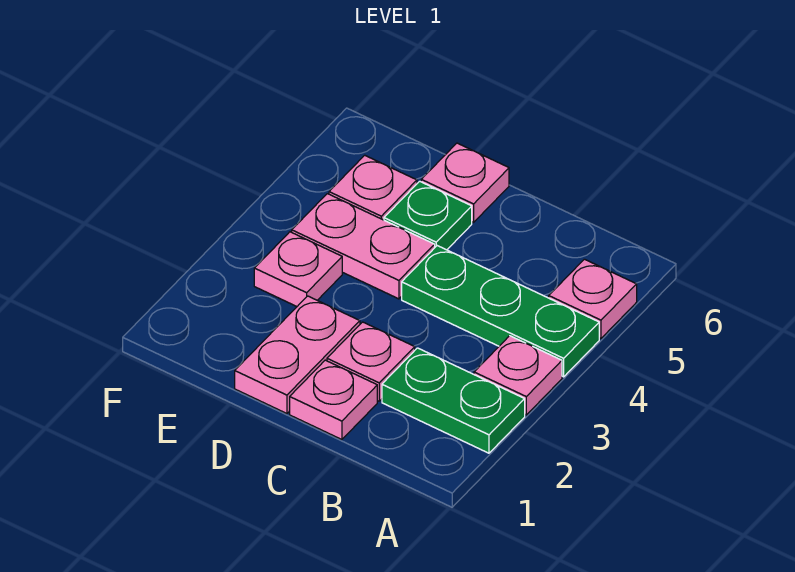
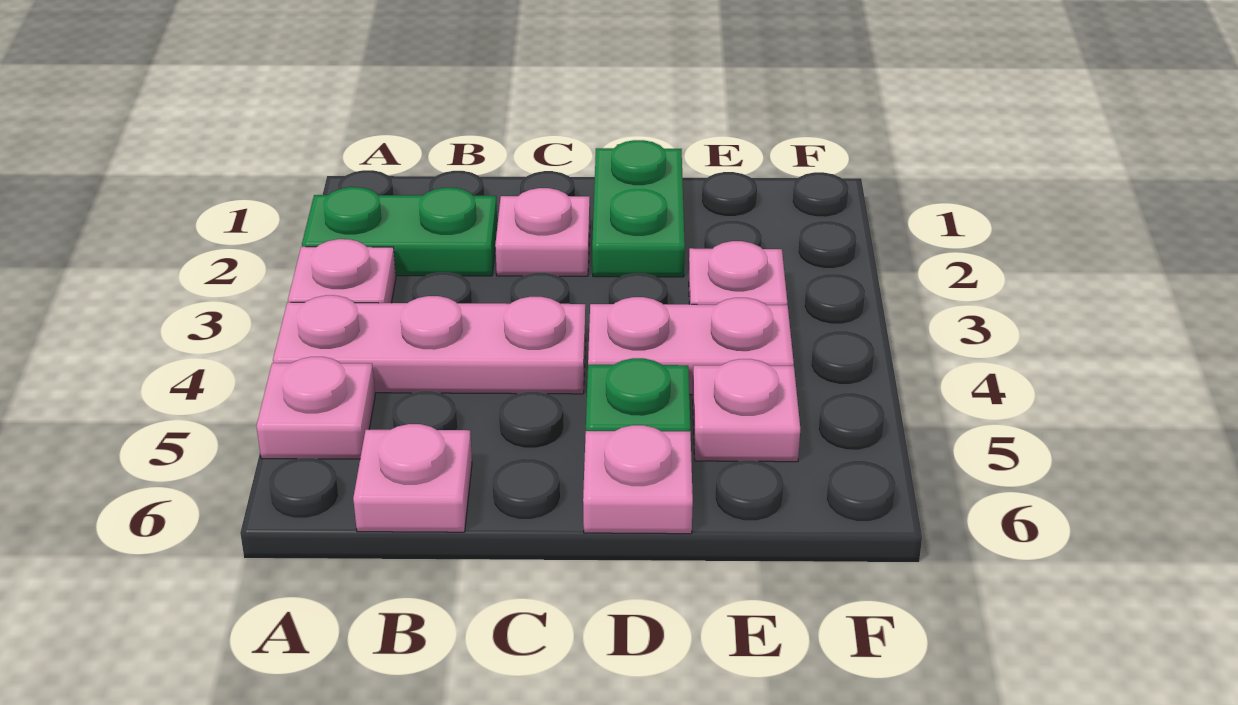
green plate A4:C4 level 1 -> pink plate A4:C4 level 1
pink plate C1 level 1 -> pink plate B6 level 1
pink plate D1:D2 level 1 -> green plate D1:D2 level 1

